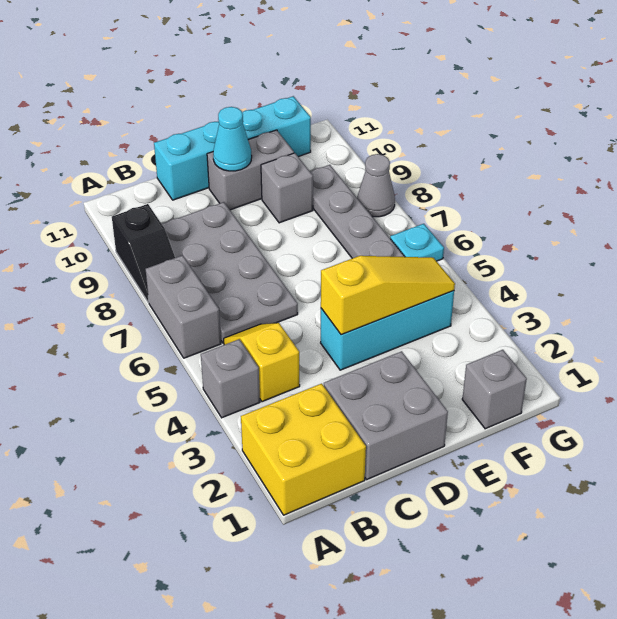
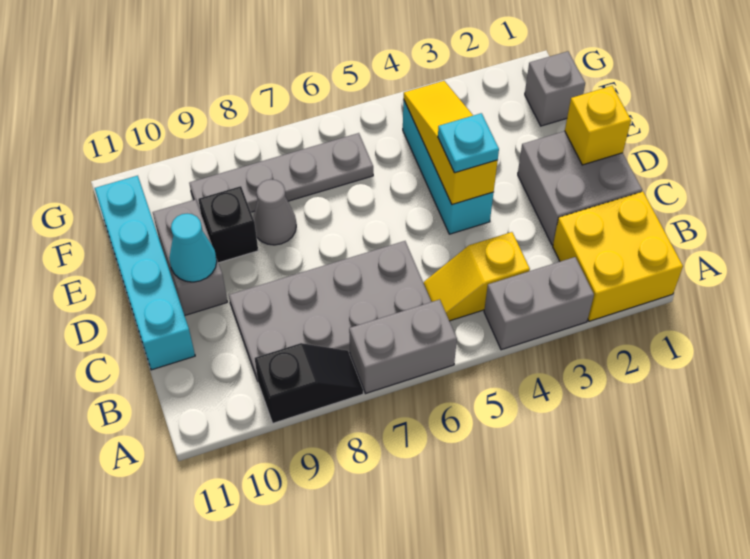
grey brick A4 level 1 -> grey brick A3:A4 level 1
none -> yellow brick D1 level 2
grey brick E9 level 1 -> black brick E9 level 1
cyan plate G6 level 1 -> cyan plate D4 level 3
grey cone G8 level 1 -> grey cone E8 level 1

